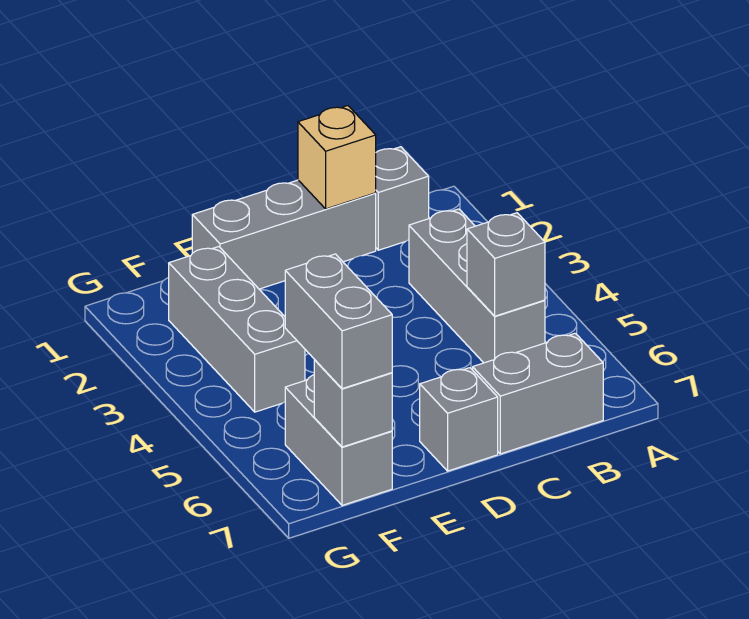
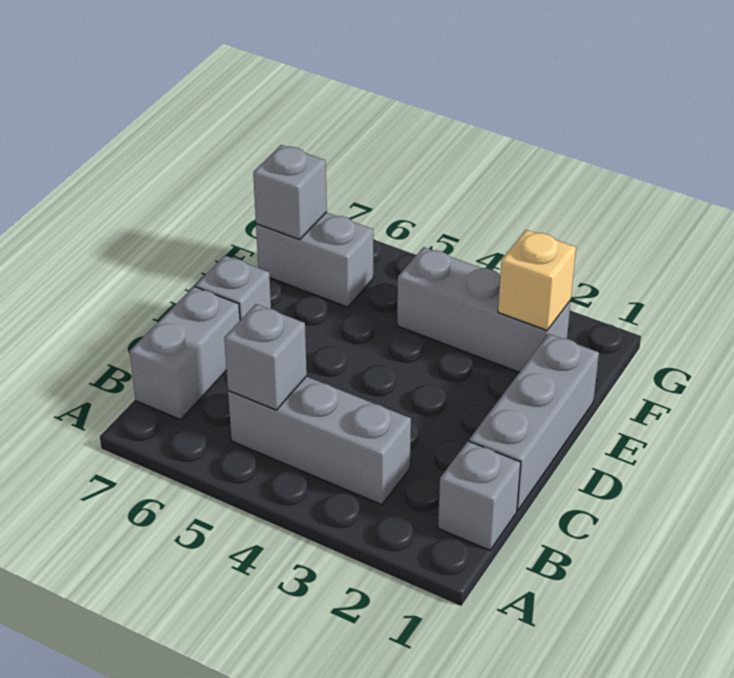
tan brick C1 level 2 -> tan brick F2 level 2
grey brick F6:F7 level 3 -> none

